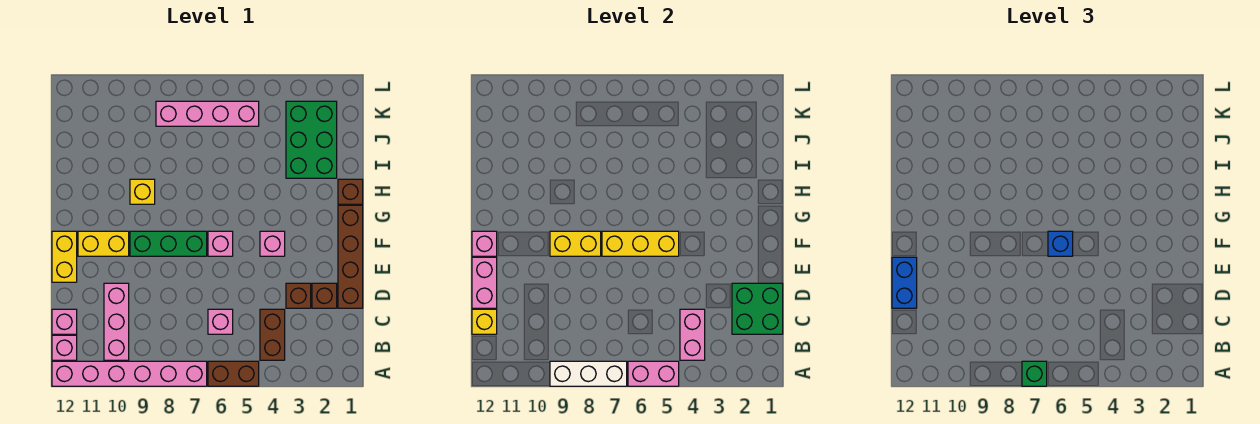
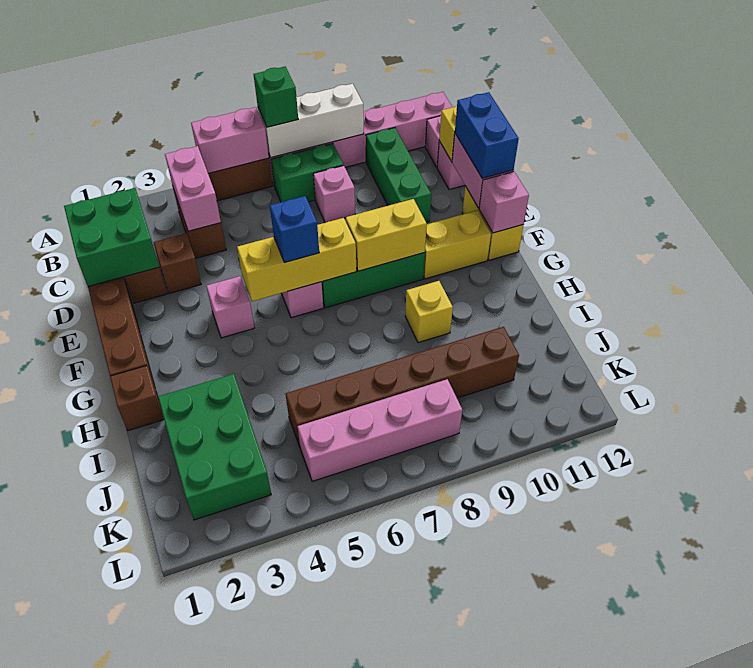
none -> green brick B7:B8 level 1
pink brick B10:D10 level 1 -> green brick B10:D10 level 1
pink brick C6 level 1 -> pink brick C8 level 1
none -> brown brick J5:J10 level 1

